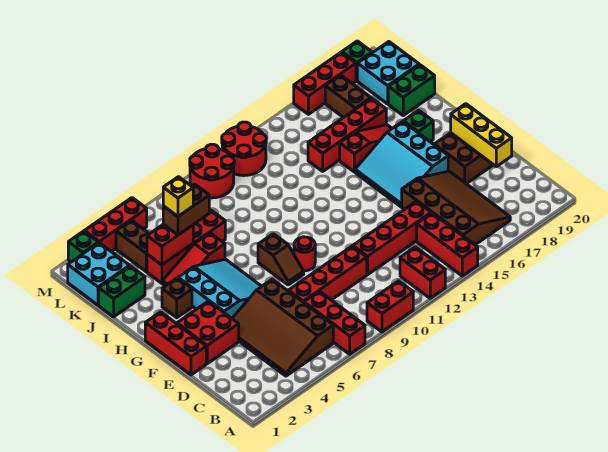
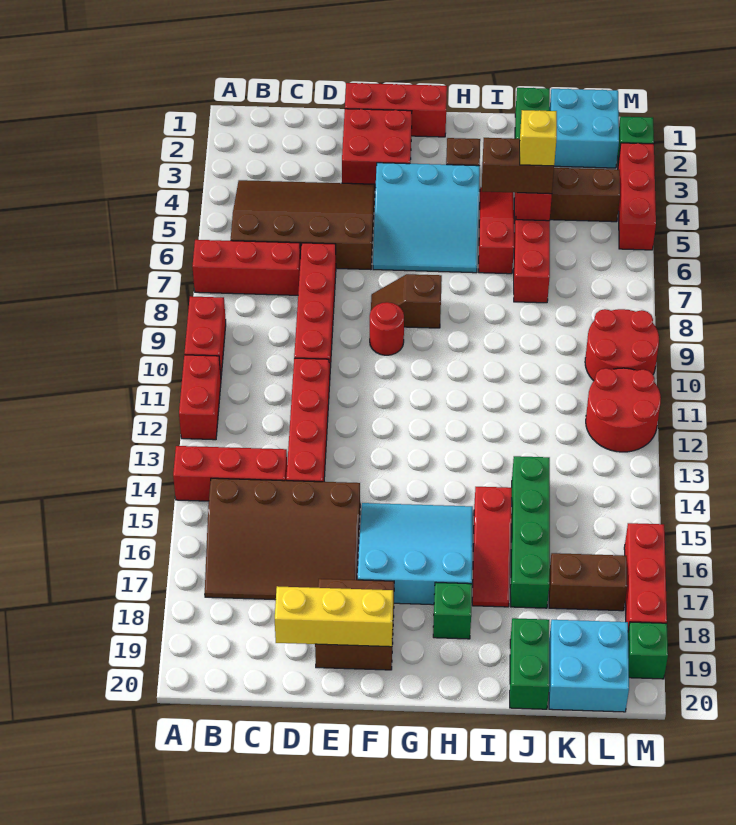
red brick A12:B12 level 1 -> red brick A11:A12 level 1
brown brick J5:J6 level 3 -> brown brick I5:J5 level 3
red brick J14:J17 level 1 -> green brick J14:J17 level 1

